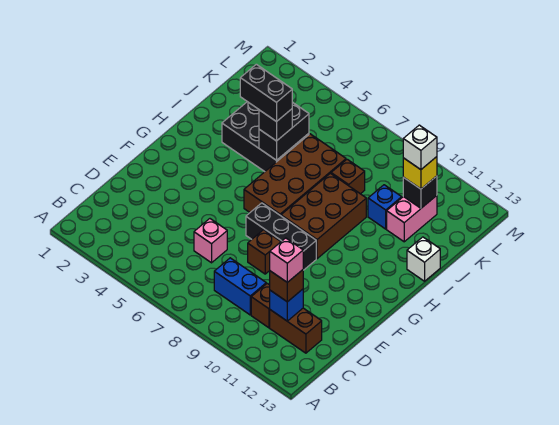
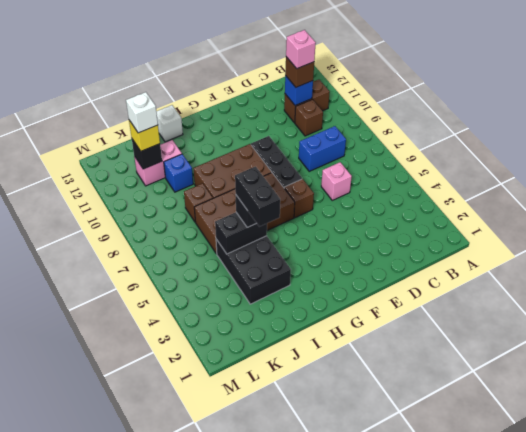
blue brick C8:C9 level 1 -> blue brick C8:D8 level 1
brown brick C11:C12 level 1 -> brown brick B11:C11 level 1
brown brick E8 level 1 -> brown brick F6 level 1

